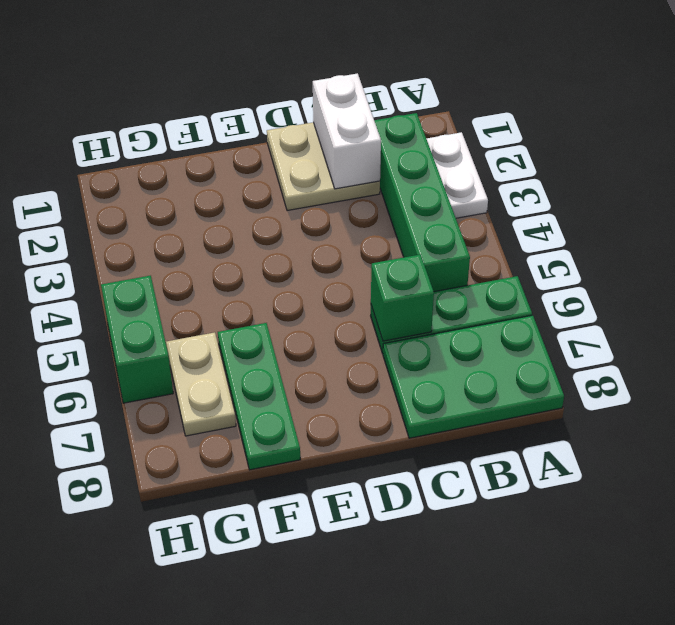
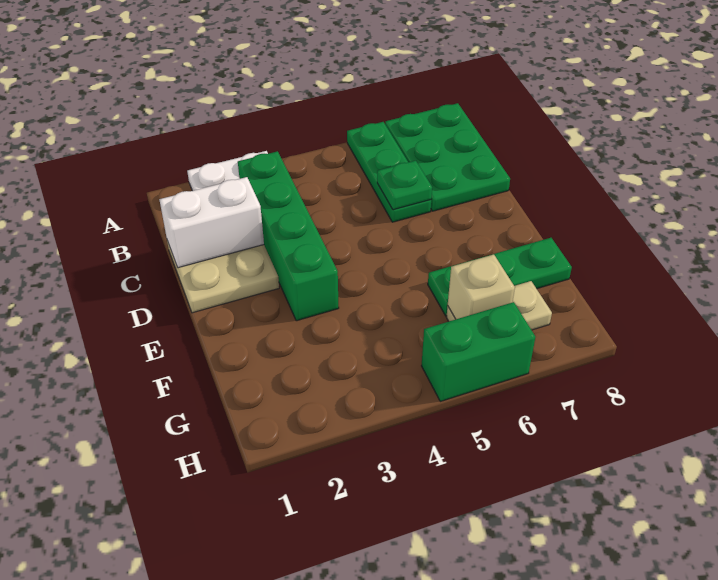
green brick B2:B5 level 1 -> green brick B3:E3 level 1
green brick C6 level 2 -> green plate C6 level 2
none -> tan brick G6 level 2

